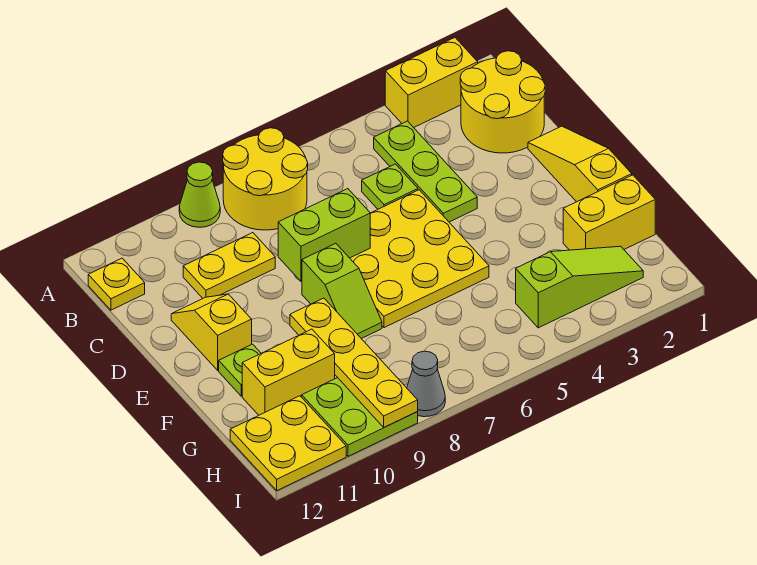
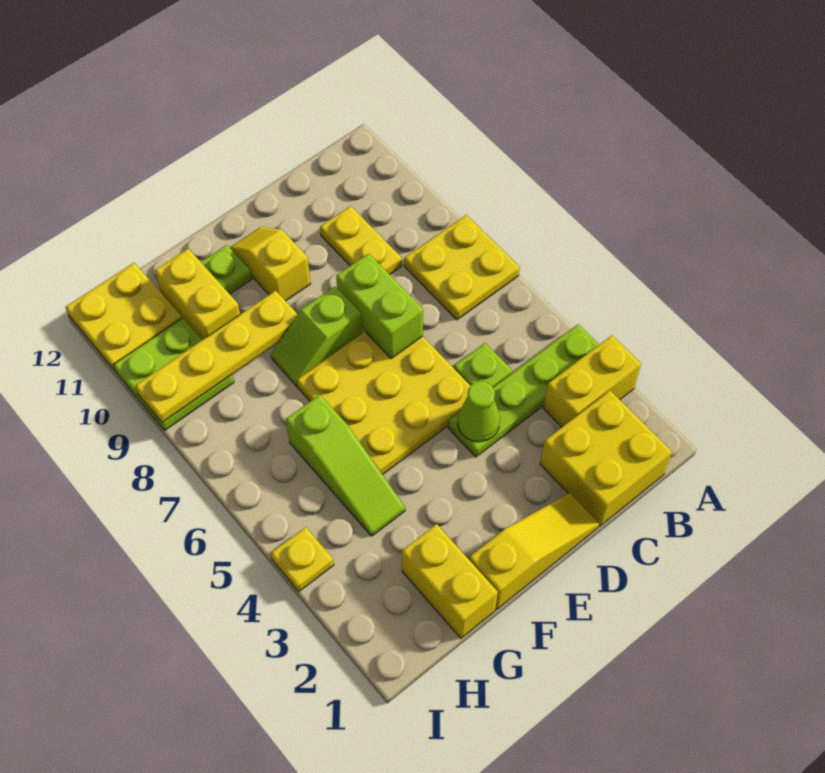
yellow brick A2:A3 level 1 -> yellow brick A3:B3 level 1
yellow round brick A7:B8 level 1 -> yellow plate A7:B8 level 1
lime cone A9 level 1 -> lime cone D4 level 2
yellow round brick B1:C2 level 1 -> yellow brick B1:C2 level 1
lime plate B4:D4 level 1 -> lime plate A4:D4 level 1
yellow plate B12 level 1 -> yellow plate I4 level 1
yellow slope D11:E11 level 1 top E -> yellow slope E10:E11 level 1 top 10
lime slope H2:H4 level 1 top 4 -> lime slope G4:G6 level 1 top 6
grey cone I8 level 1 -> none

